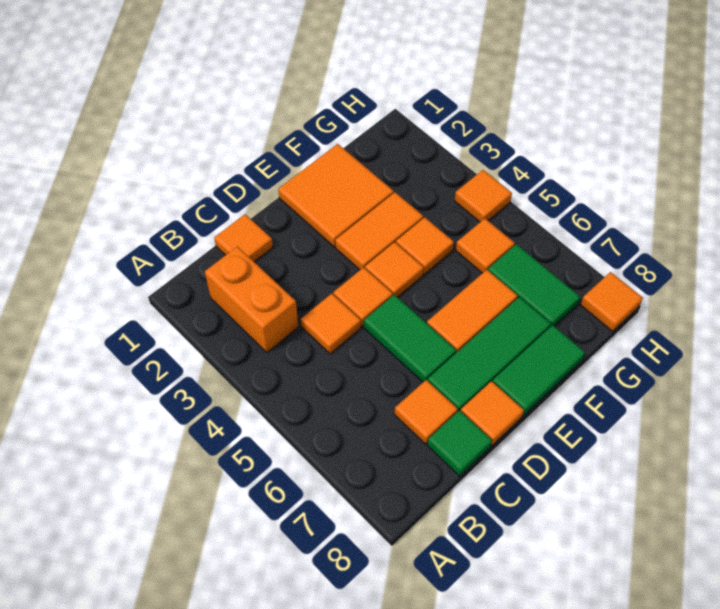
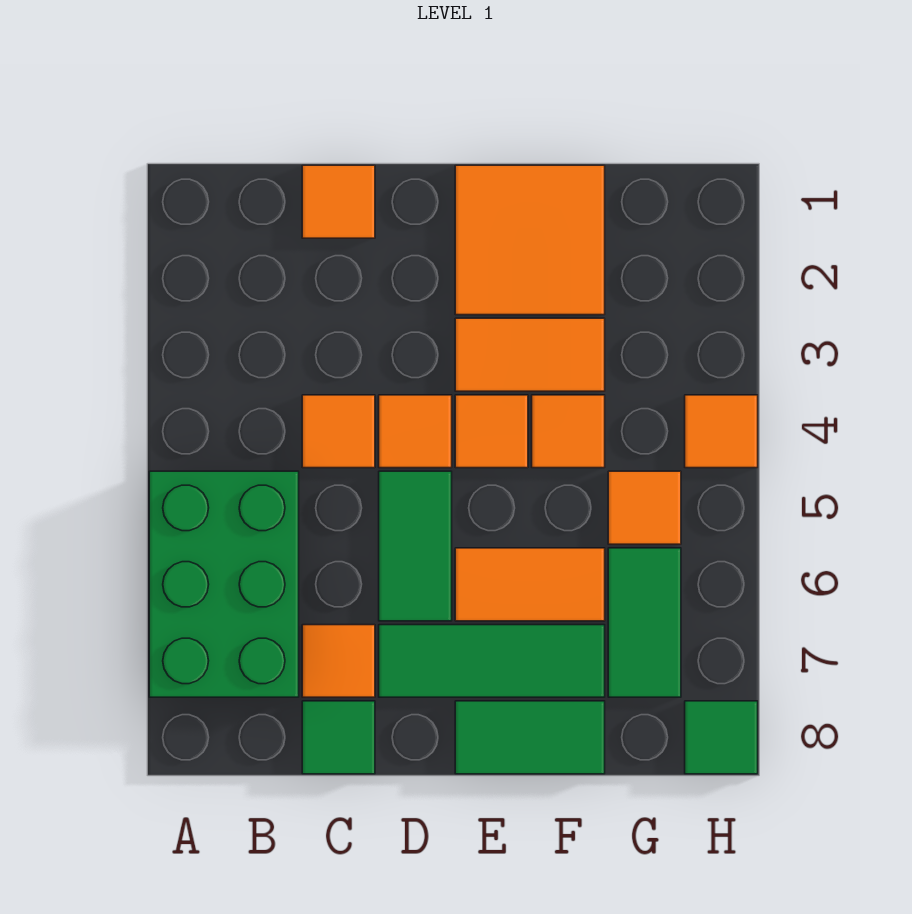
none -> green brick A5:B7 level 1
orange brick B2:B3 level 1 -> none
orange tile D8 level 1 -> none
orange tile H8 level 1 -> green tile H8 level 1

